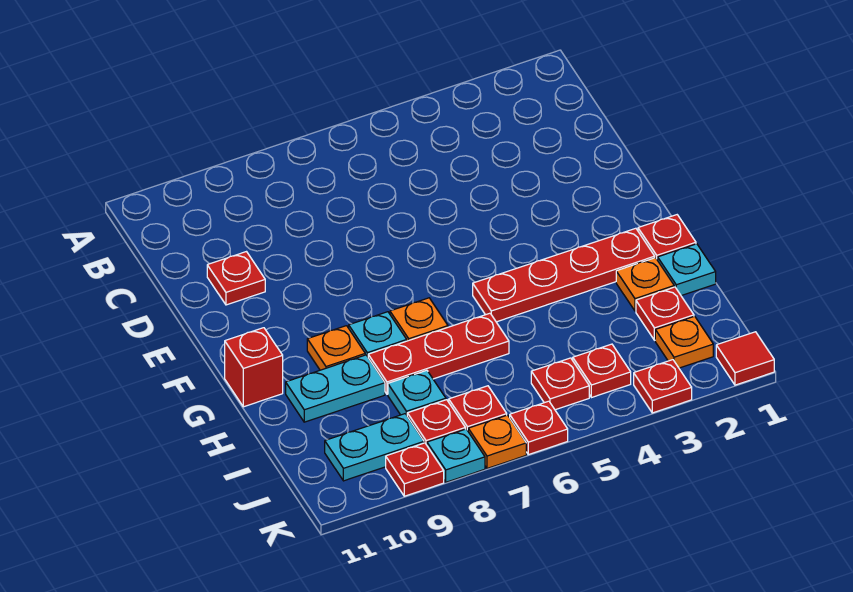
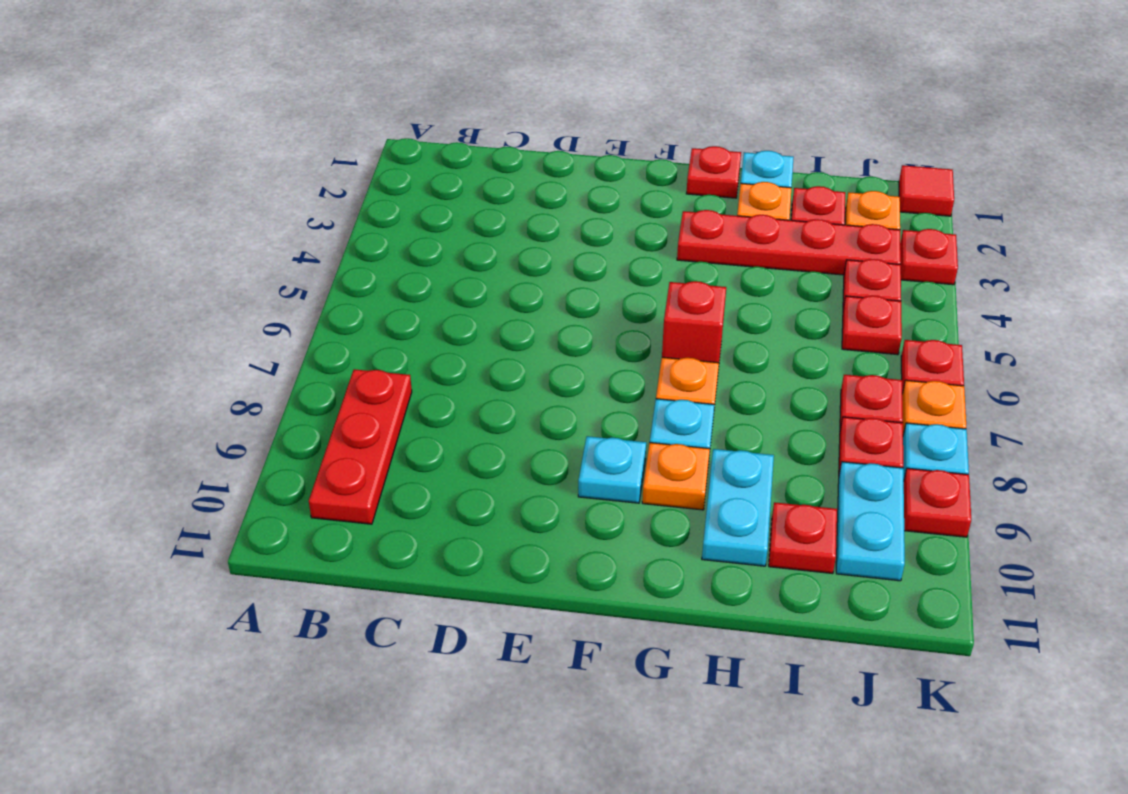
red plate D10 level 1 -> red plate I10 level 1
red plate G2:G5 level 1 -> red plate G3:J3 level 1
red brick G11 level 1 -> red brick G6 level 1
red plate H6:H8 level 1 -> red plate B8:B10 level 1
cyan plate I8 level 1 -> cyan plate F9 level 1

